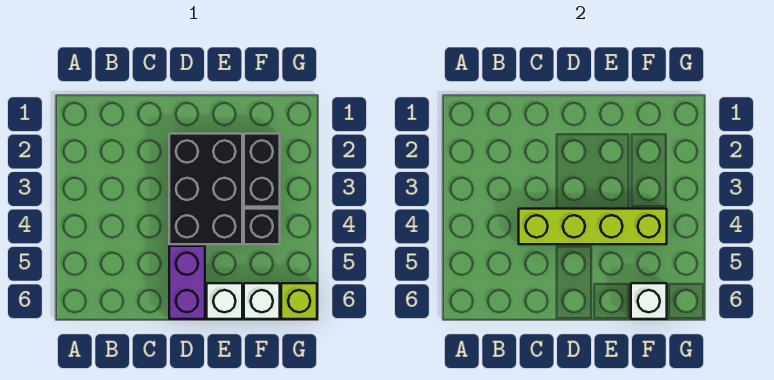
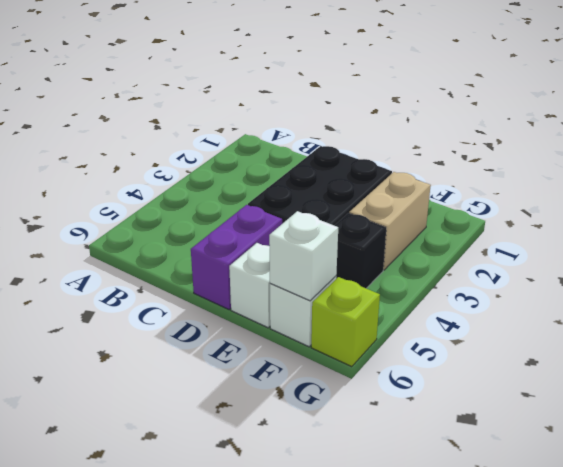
lime brick C4:F4 level 2 -> none
black brick F2:F3 level 1 -> tan brick F2:F3 level 1

